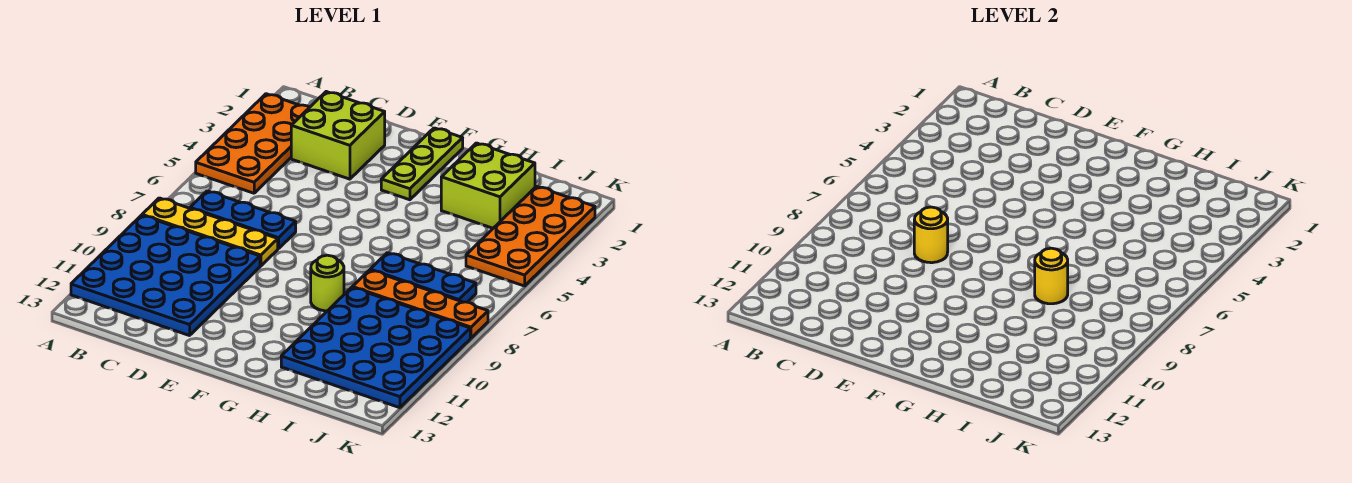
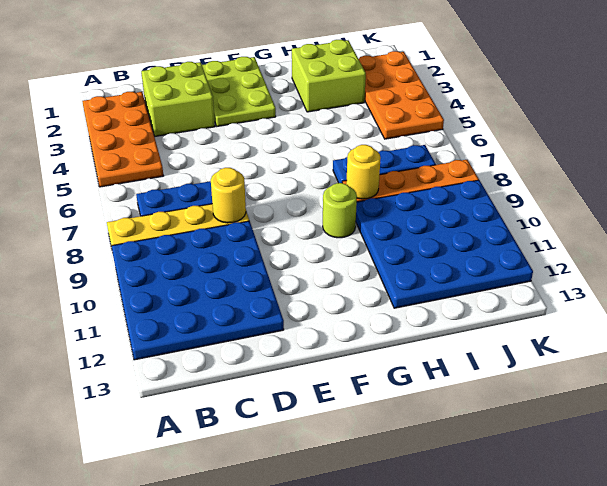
lime plate F1:F3 level 1 -> lime plate E1:F3 level 1

